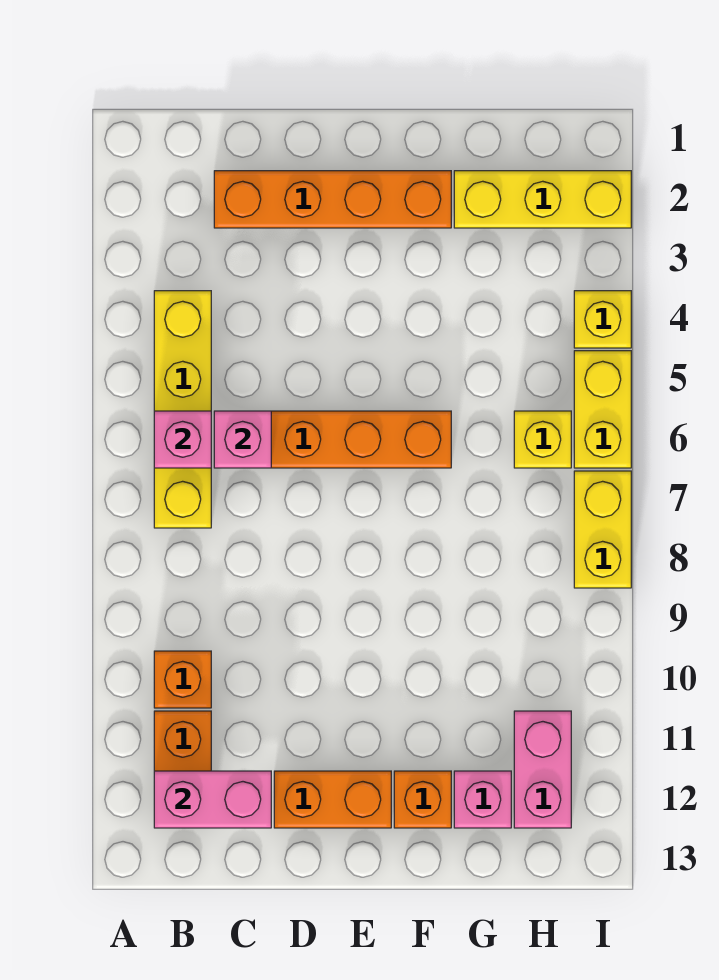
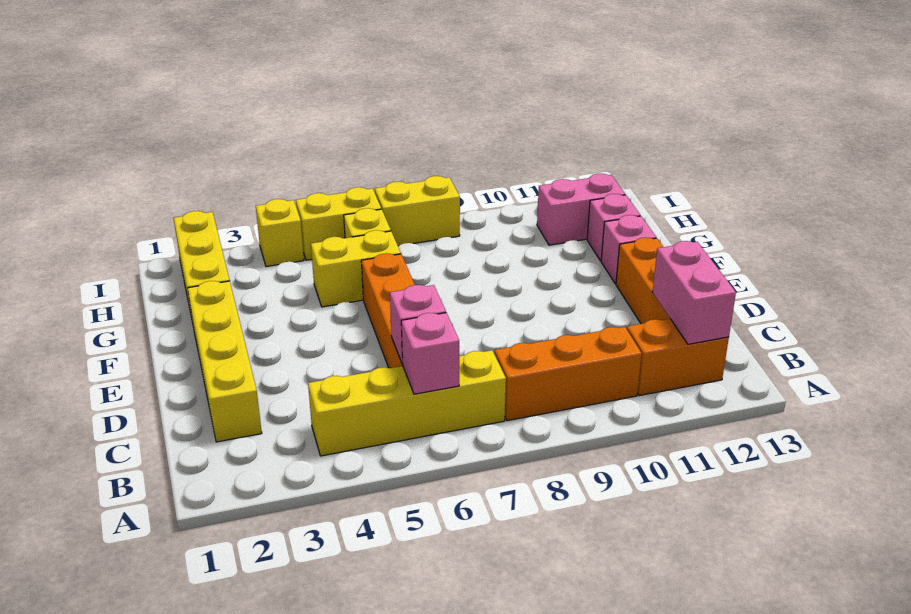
orange brick B10 level 1 -> orange brick B8:B10 level 1
orange brick C2:F2 level 1 -> yellow brick C2:F2 level 1
orange brick F12 level 1 -> pink brick F12 level 1
none -> yellow brick G5:G6 level 1

